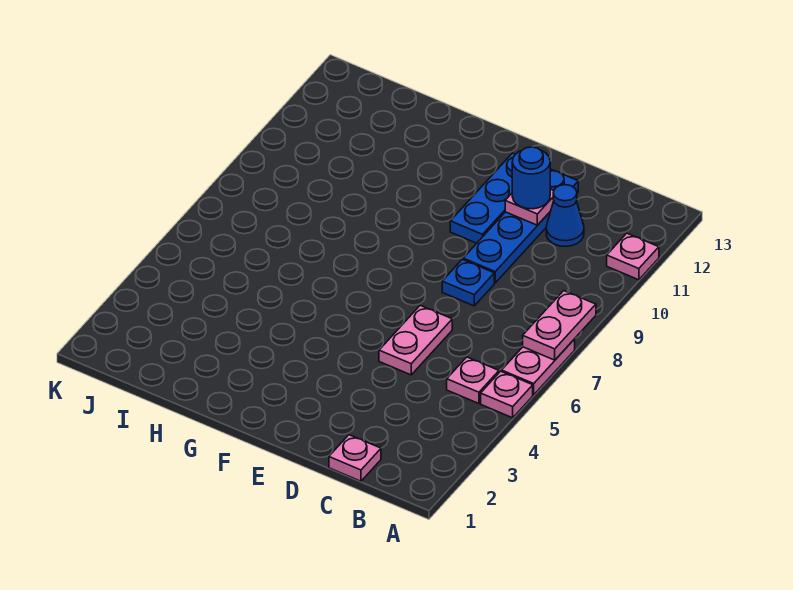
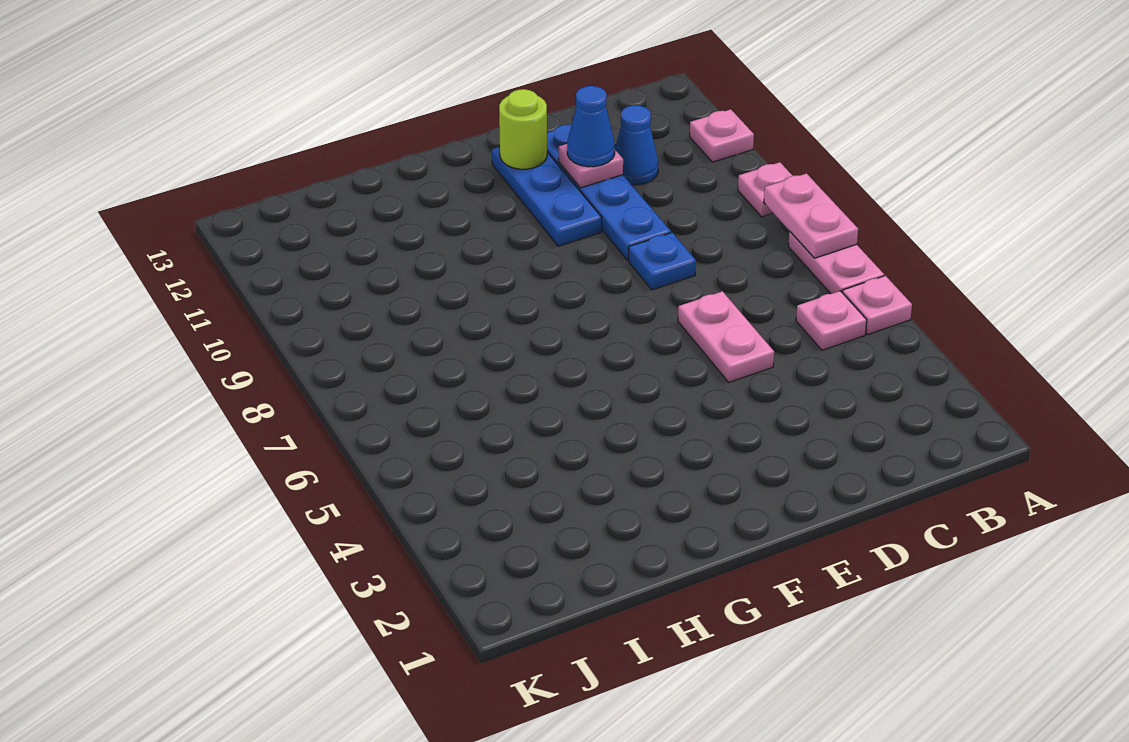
pink plate C1 level 1 -> pink plate A9 level 1
blue round brick D11 level 3 -> blue cone D11 level 3
none -> lime round brick E12 level 2

